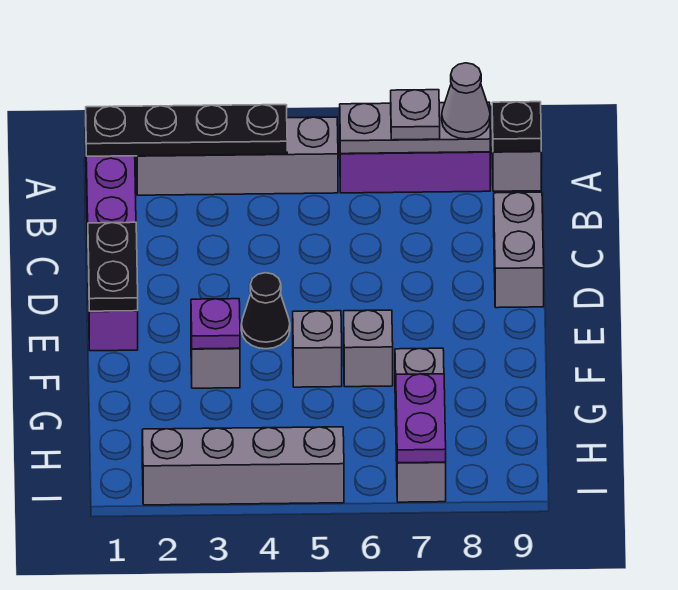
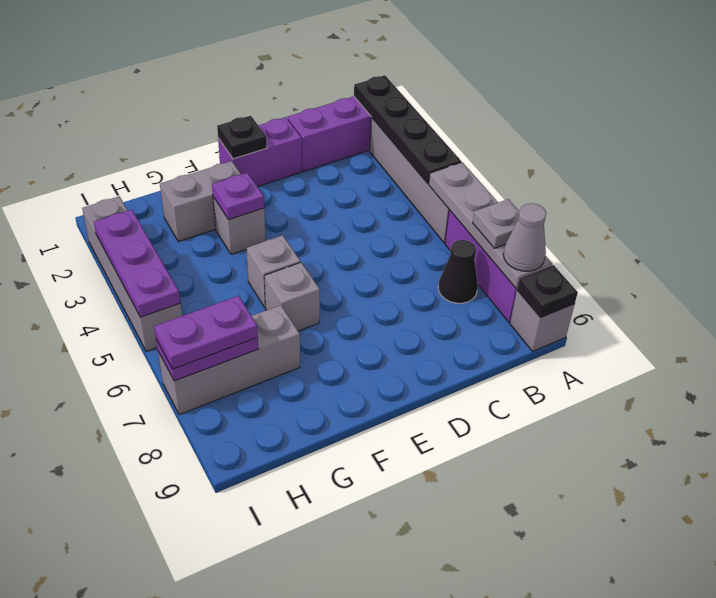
grey plate A6:A8 level 2 -> grey plate A5:A8 level 2
grey brick C9:D9 level 1 -> grey brick F2:G2 level 1
black plate D1:E1 level 2 -> black plate E1 level 2
black cone E4 level 1 -> black cone B7 level 1
none -> purple plate H7:I7 level 3
none -> purple plate I3:I5 level 2

